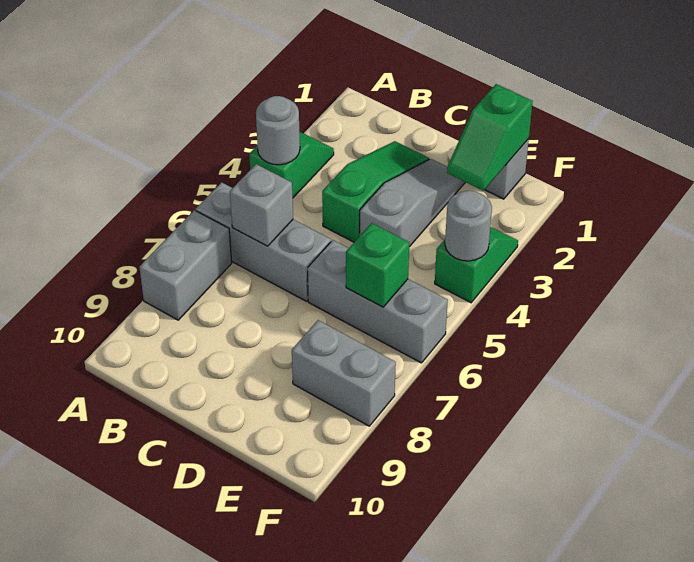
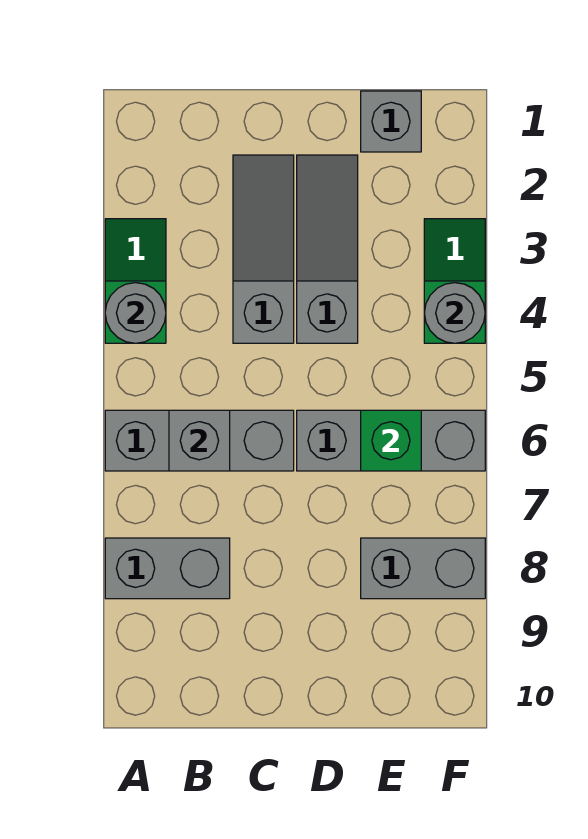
grey brick A7:A8 level 1 -> grey brick A8:B8 level 1
green slope C2:C4 level 1 top 4 -> grey slope C2:C4 level 1 top 4
green slope E1:E2 level 2 top 1 -> none

